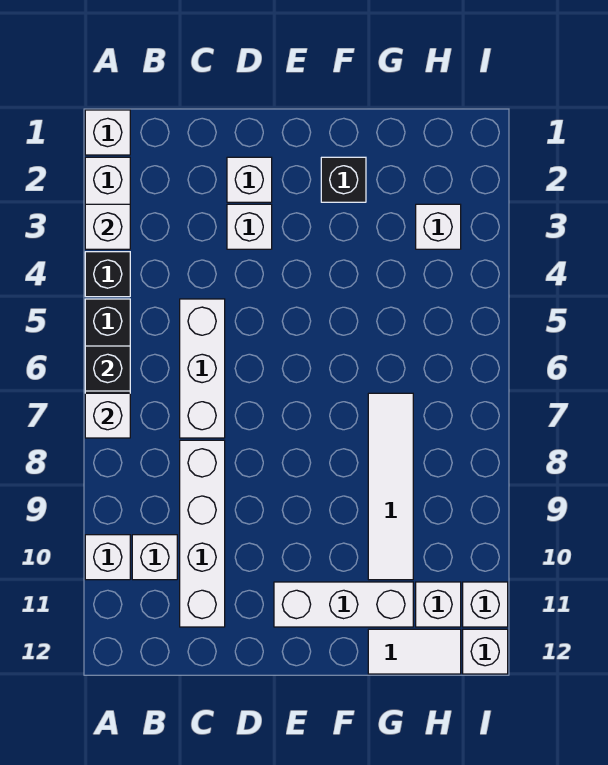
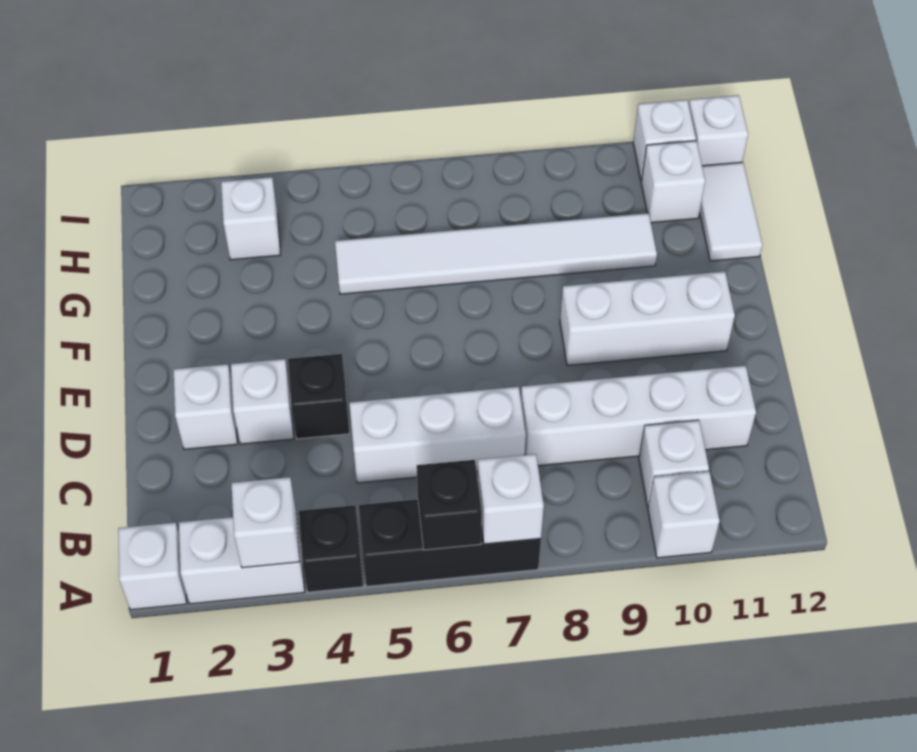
white brick E11:G11 level 1 -> white brick E9:E11 level 1
black brick F2 level 1 -> black brick D4 level 1
white tile G7:G10 level 1 -> white tile G5:G10 level 1

